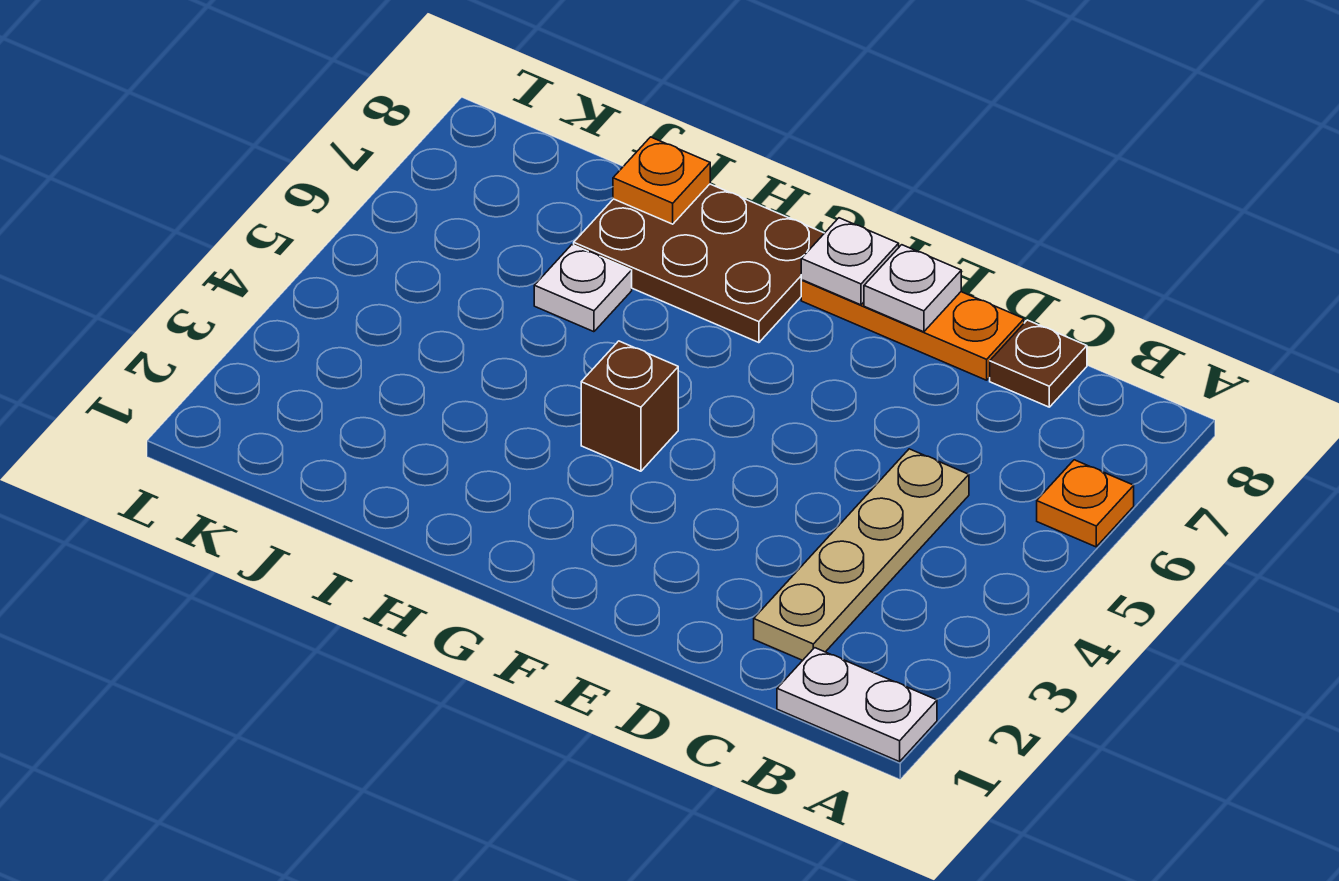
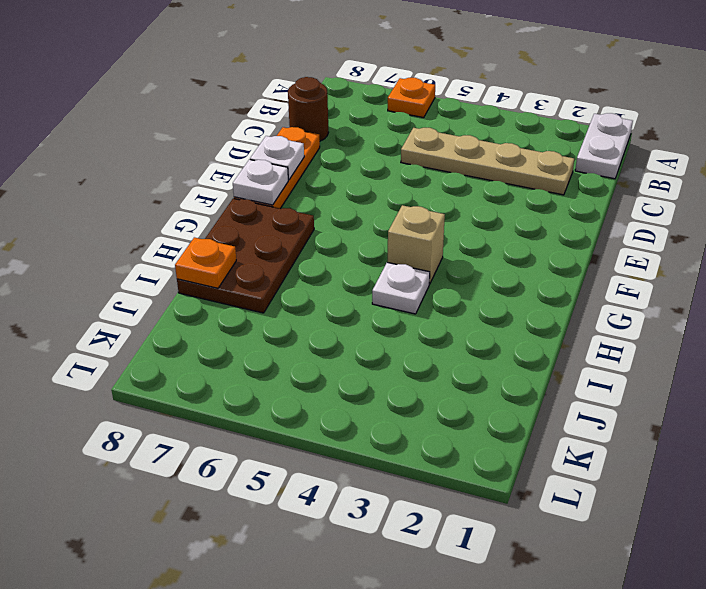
brown plate C8 level 1 -> brown round brick C8 level 1
brown brick G4 level 1 -> tan brick G4 level 1
white plate I6 level 1 -> white plate H4 level 1

